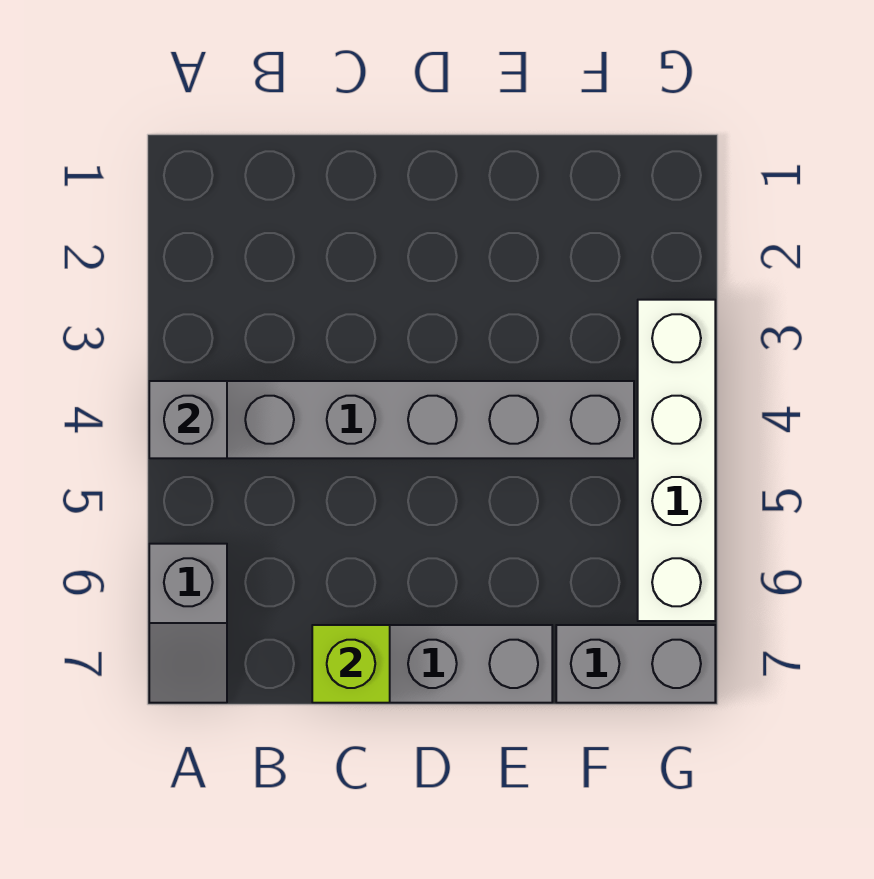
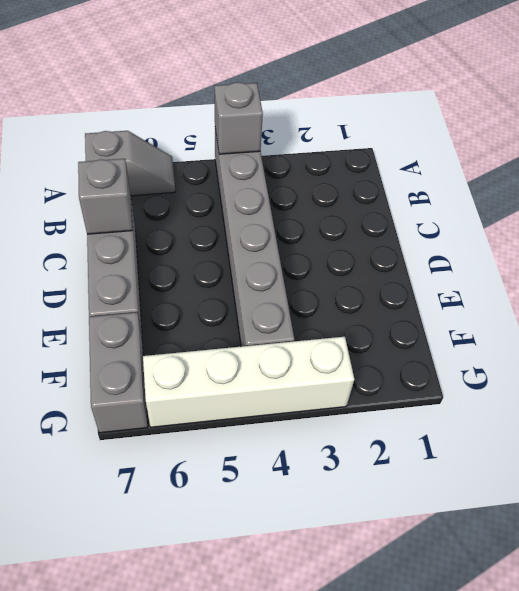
grey slope A6:A7 level 1 top 6 -> grey slope A6:A7 level 1 top 7
lime brick C7 level 2 -> grey brick C7 level 2

